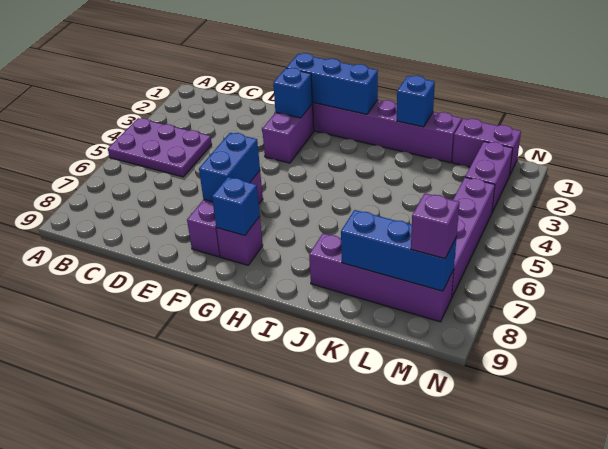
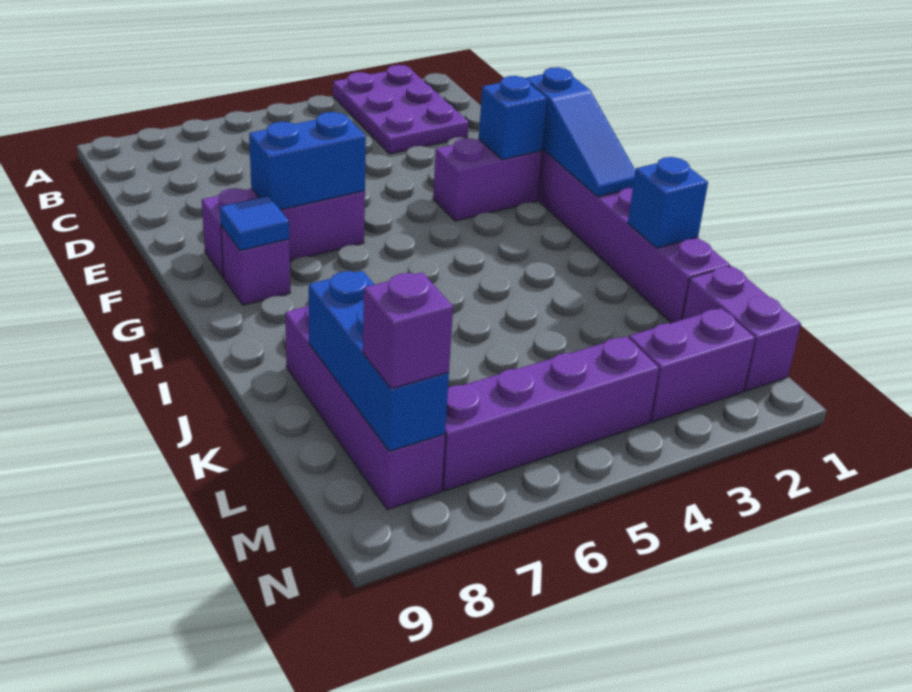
purple plate A4:C5 level 1 -> purple plate A2:C3 level 1
blue brick F1:H1 level 2 -> blue slope F1:H1 level 2 top F
blue brick G8 level 2 -> blue tile G8 level 2

